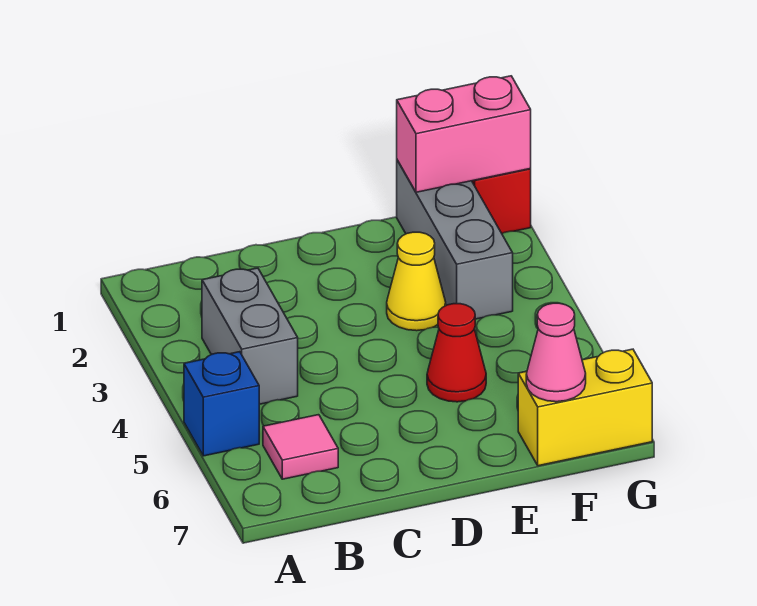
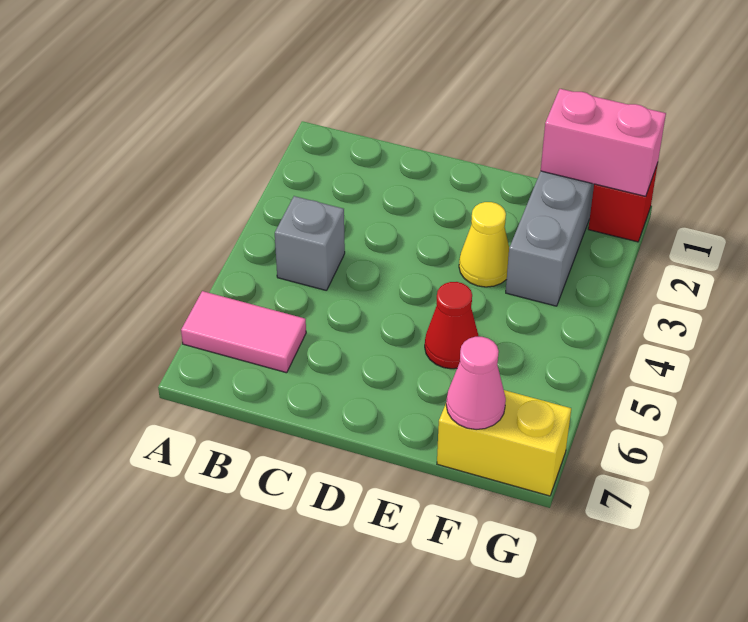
blue brick A5 level 1 -> none
grey brick B3:B4 level 1 -> grey brick B4 level 1
pink tile B6 level 1 -> pink tile A6:B6 level 1

